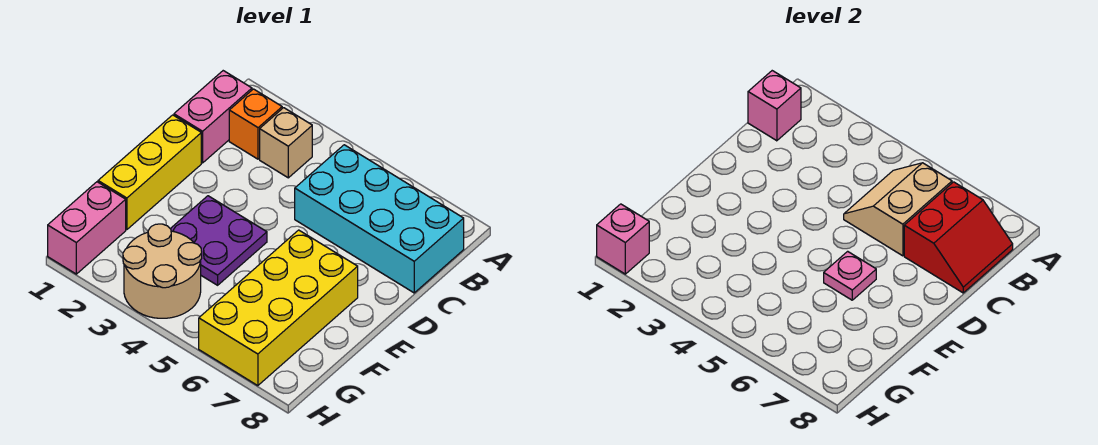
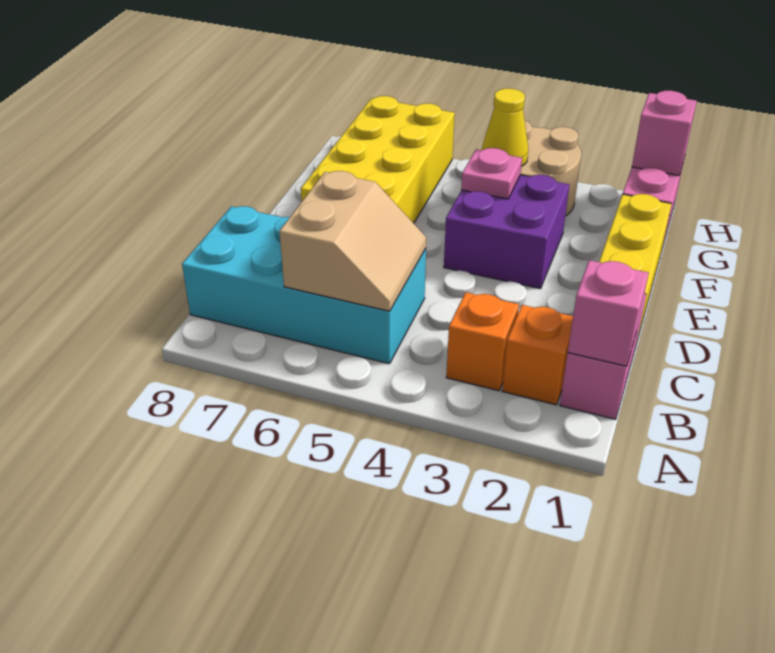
tan brick B3 level 1 -> orange brick B3 level 1
red slope B7:C8 level 2 top 7 -> none
purple plate E3:F4 level 1 -> purple brick E3:F4 level 1
pink plate E6 level 2 -> pink plate F4 level 2
none -> yellow cone G4 level 2

